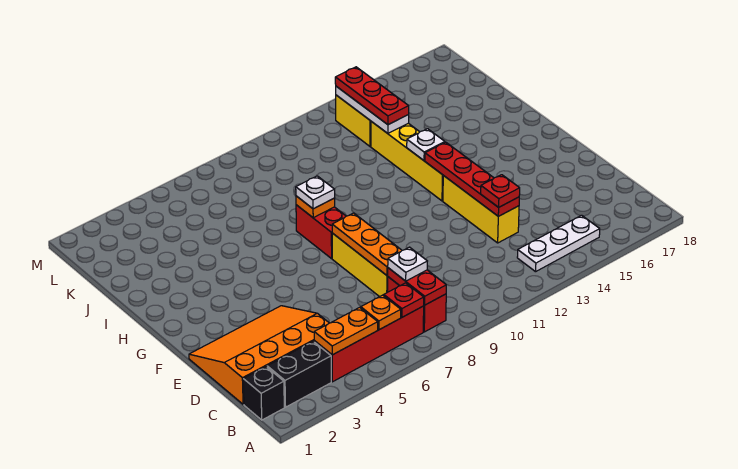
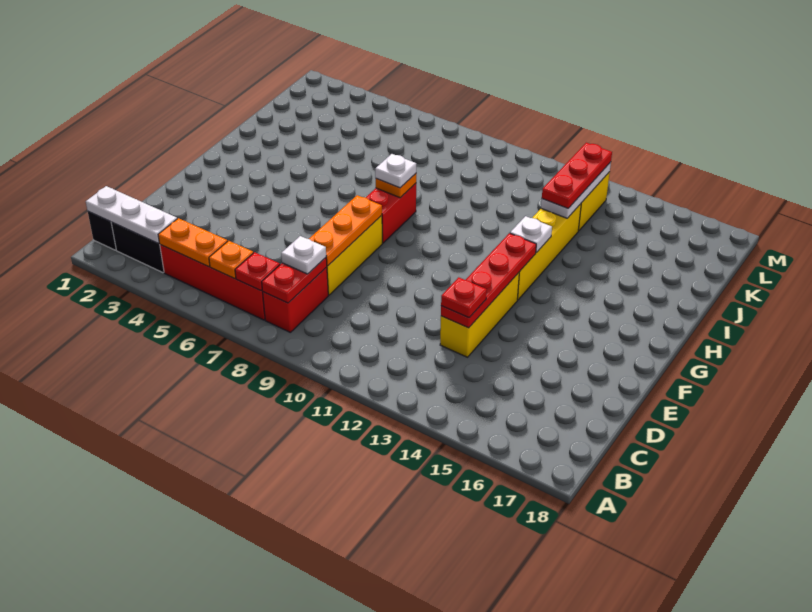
white plate B13:B15 level 1 -> white plate B1:B3 level 2
orange slope C1:E4 level 1 top C -> none

